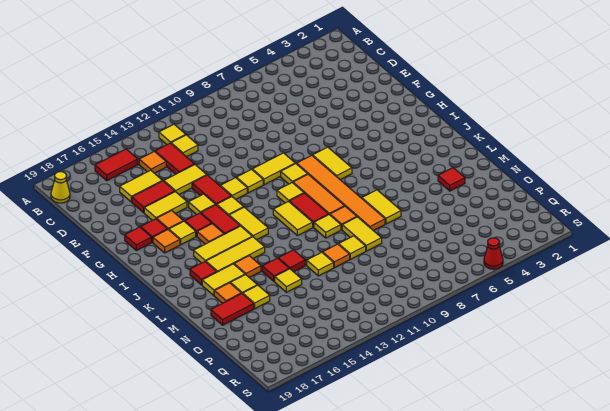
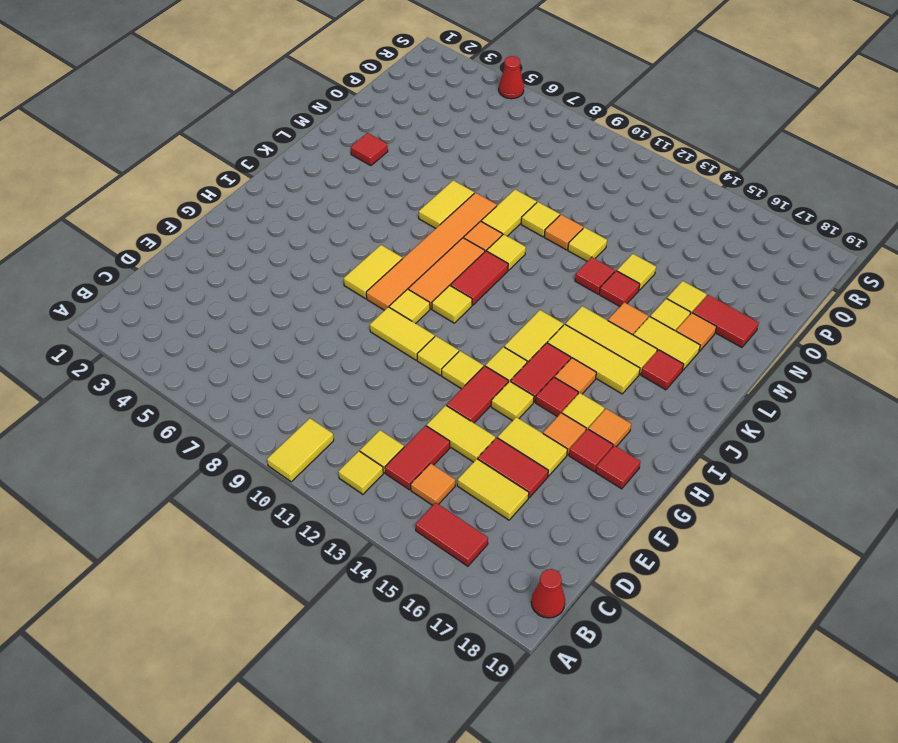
yellow cone B19 level 1 -> red cone B19 level 1
yellow tile J11:K11 level 1 -> yellow tile A10:B10 level 1

